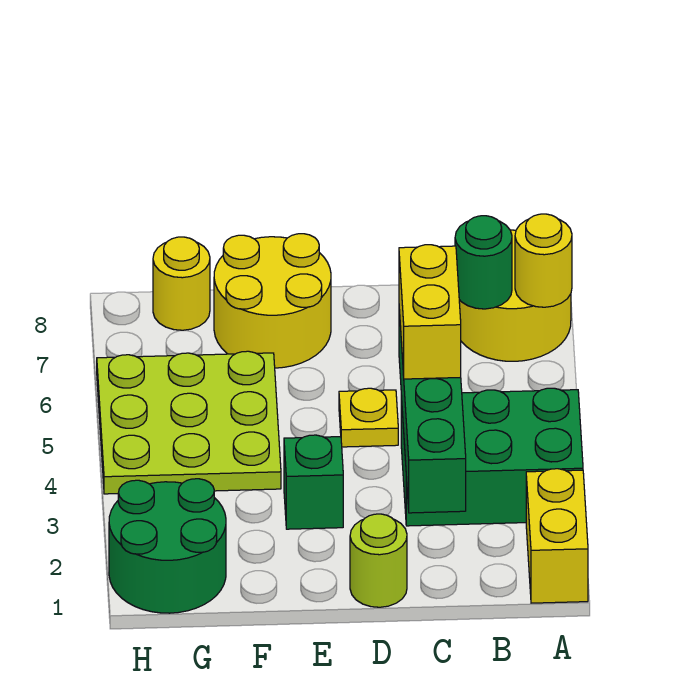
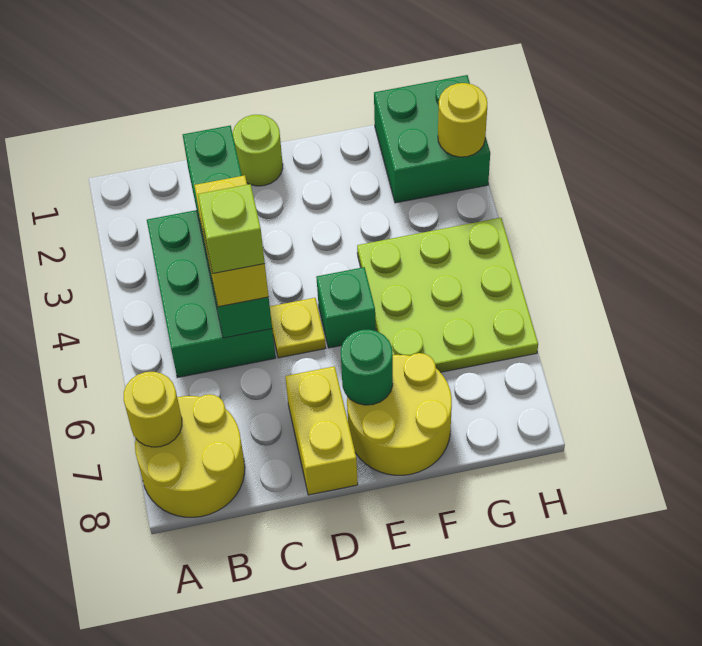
yellow brick A1:A2 level 1 -> yellow brick D7:D8 level 1
green brick A3:C4 level 1 -> green brick B3:C5 level 1
green round brick B7 level 2 -> green round brick E7 level 2
none -> lime brick C5 level 4
green brick E3 level 1 -> green brick E5 level 1
green round brick G1:H2 level 1 -> green brick G1:H2 level 1
yellow round brick G8 level 1 -> yellow round brick H2 level 2

